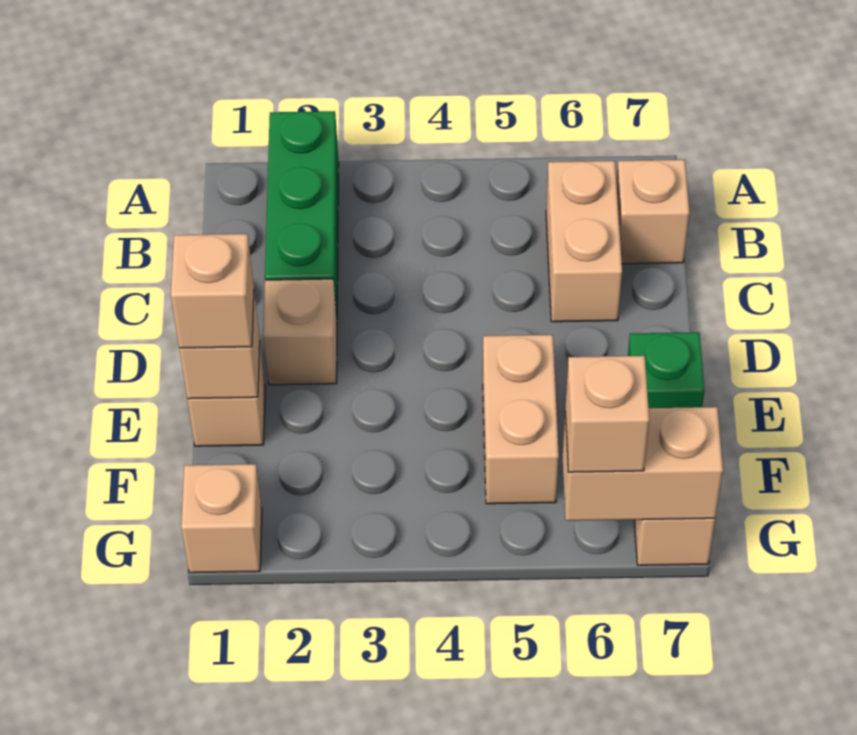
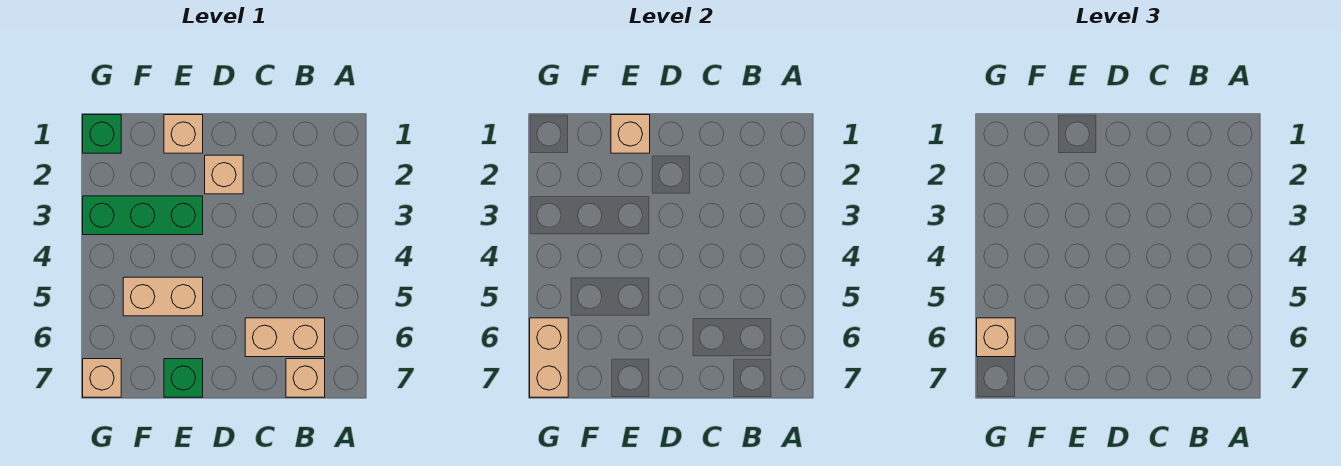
green brick A2:C2 level 1 -> green brick E3:G3 level 1
tan brick E1 level 3 -> none
tan brick G1 level 1 -> green brick G1 level 1

